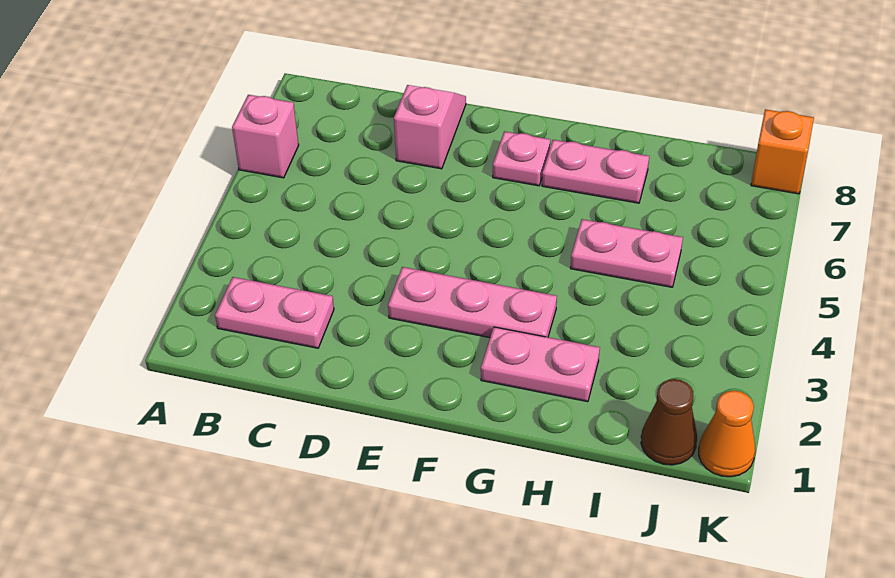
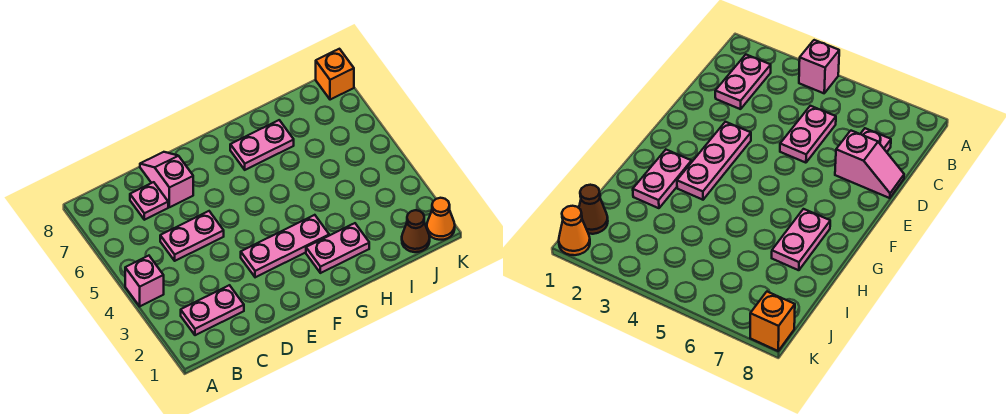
pink brick A6 level 1 -> pink brick A4 level 1
pink plate F7 level 1 -> pink plate C7 level 1
pink plate H5:I5 level 1 -> pink plate C5:D5 level 1

